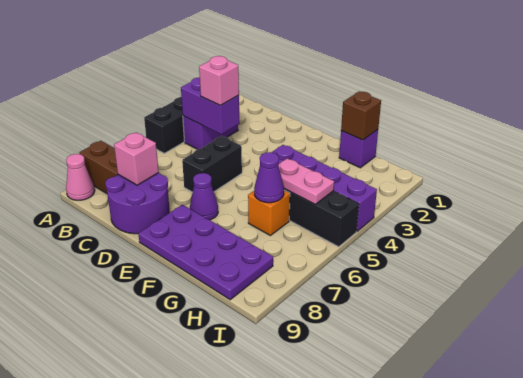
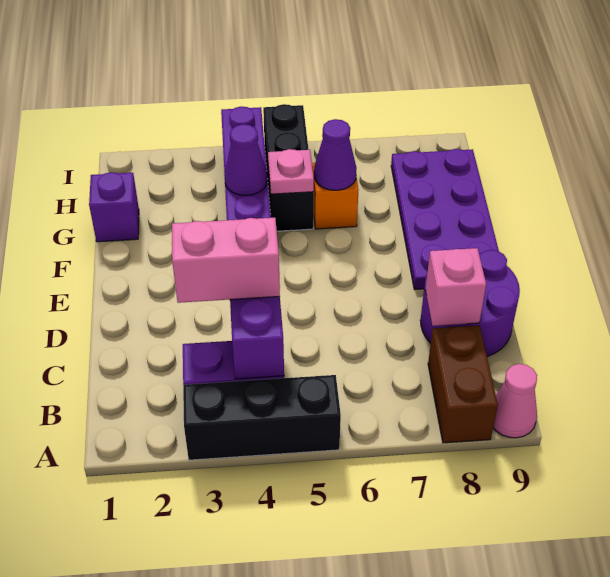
pink brick C4 level 3 -> pink brick C3:C4 level 3
black brick D5:D6 level 1 -> none
purple cone E7 level 1 -> purple cone G4 level 2
brown brick G1 level 2 -> none
pink plate G5:H5 level 2 -> pink plate G5 level 2

